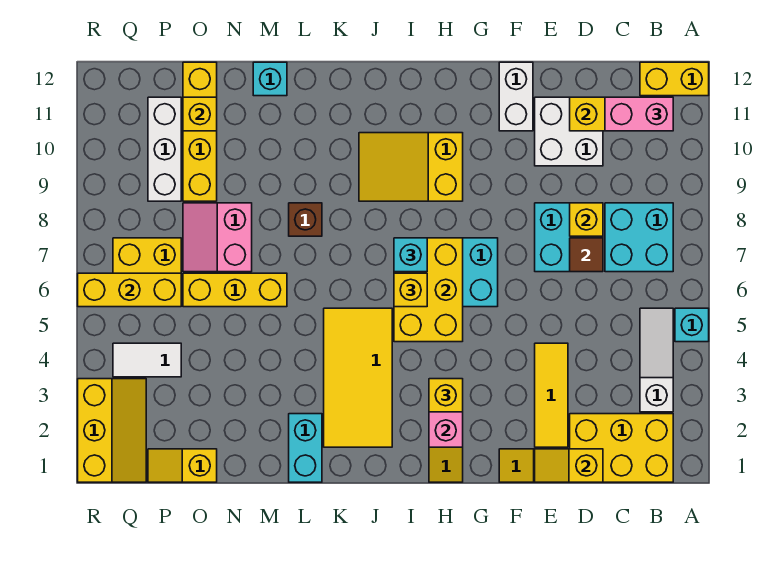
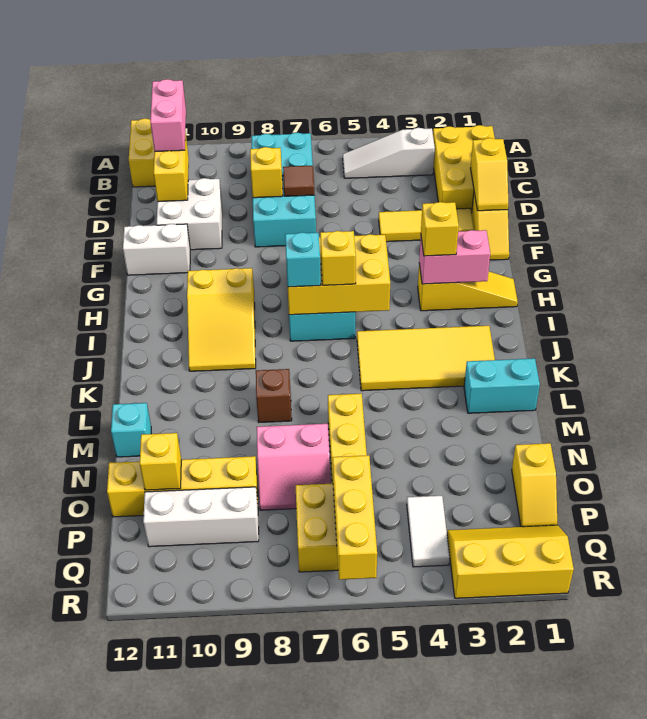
cyan brick A5 level 1 -> none

